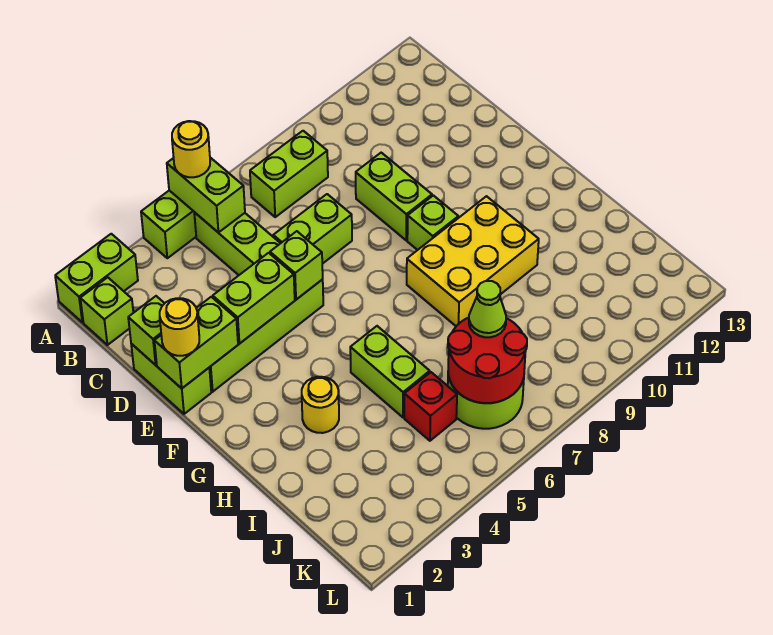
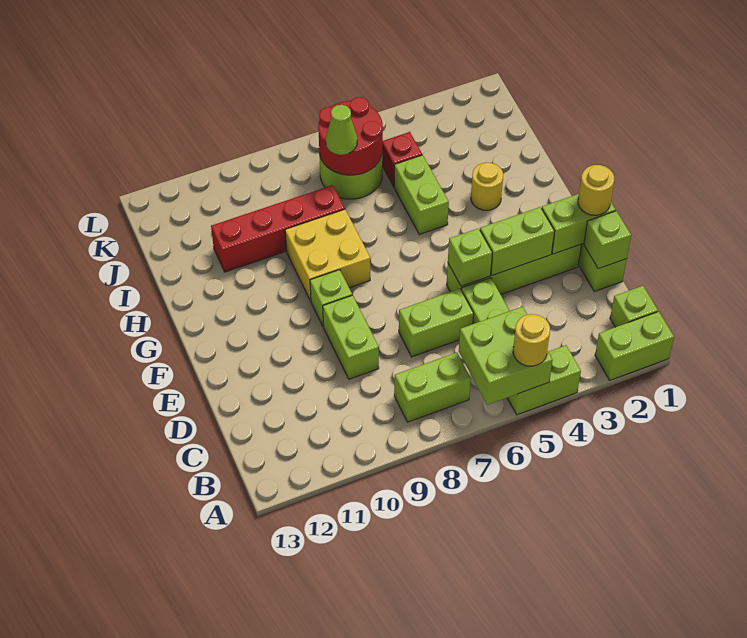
lime brick A5:B5 level 2 -> lime brick A5:B6 level 2
yellow brick G8:H10 level 1 -> yellow brick G8:H9 level 1
none -> red brick I8:I11 level 1

